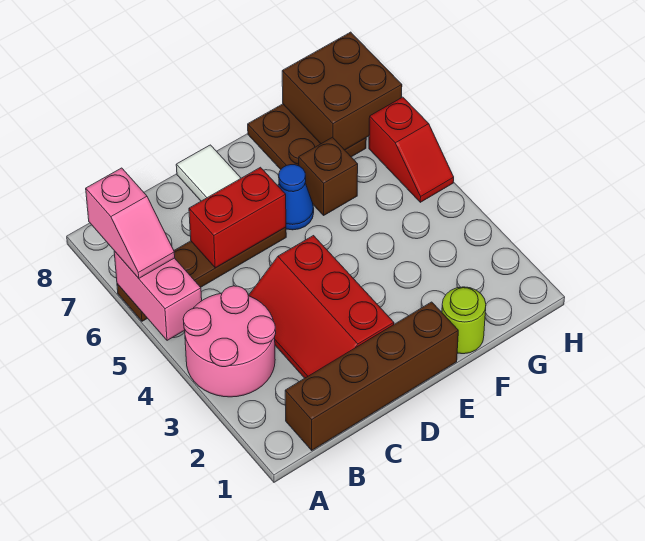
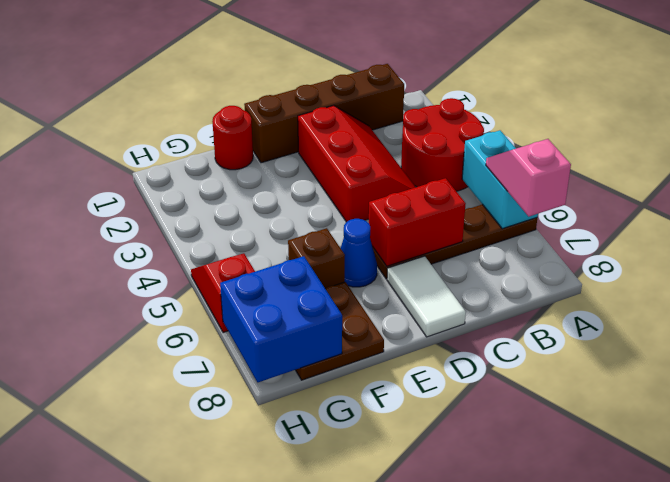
pink round brick A3:B4 level 1 -> red round brick A3:B4 level 1
pink brick A5:A6 level 2 -> cyan brick A5:A6 level 2
lime round brick F1 level 1 -> red round brick F1 level 1
brown brick G7:H8 level 2 -> blue brick G7:H8 level 2

